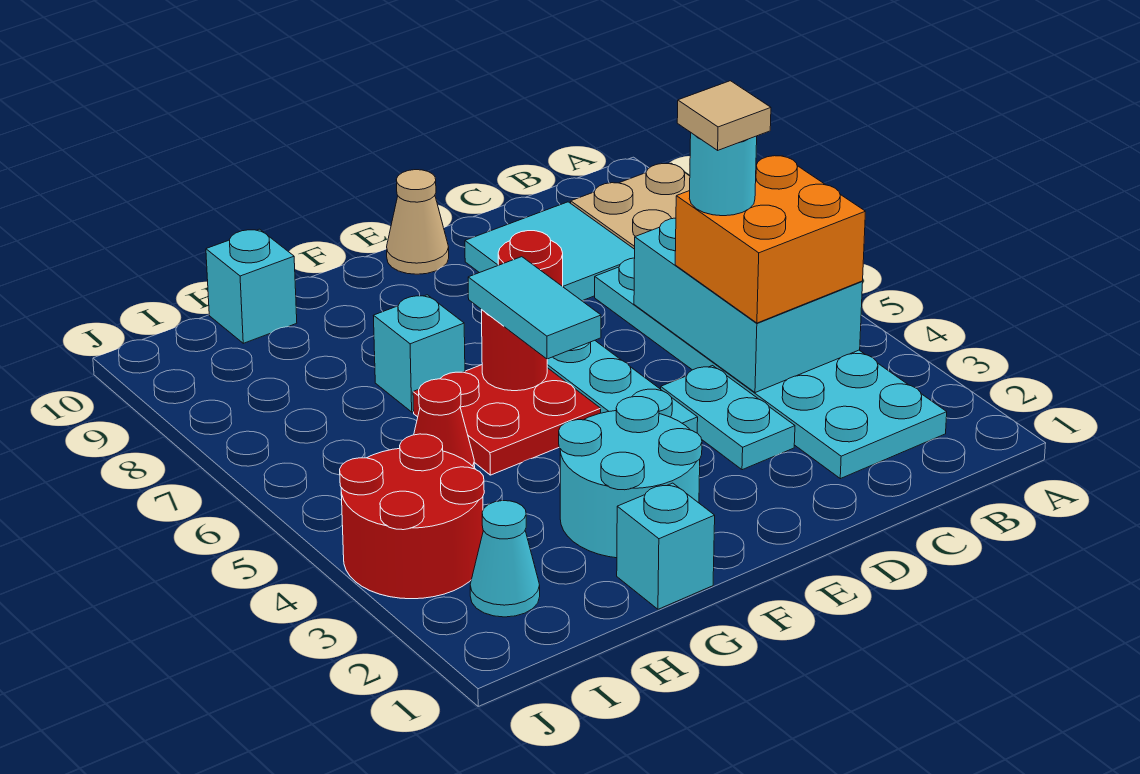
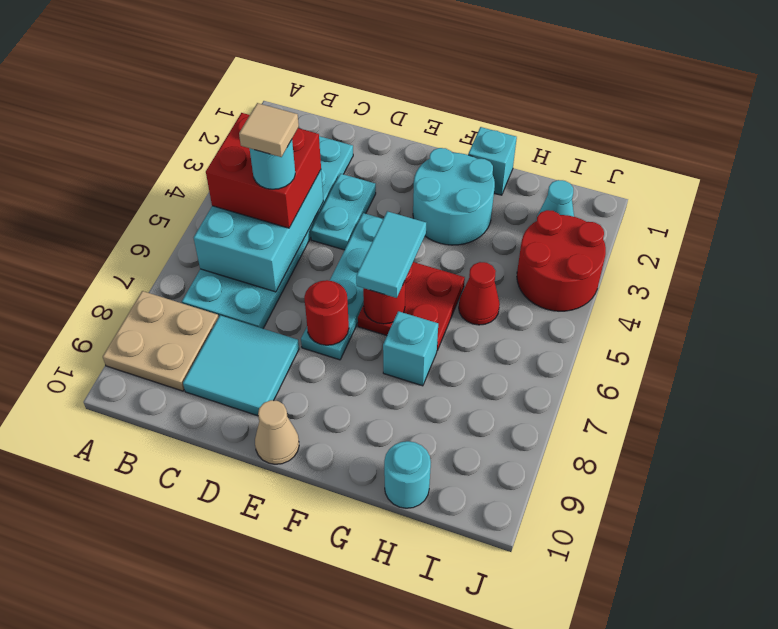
orange brick B4:C5 level 3 -> red brick B4:C5 level 3
cyan brick H10 level 1 -> cyan round brick H10 level 1

